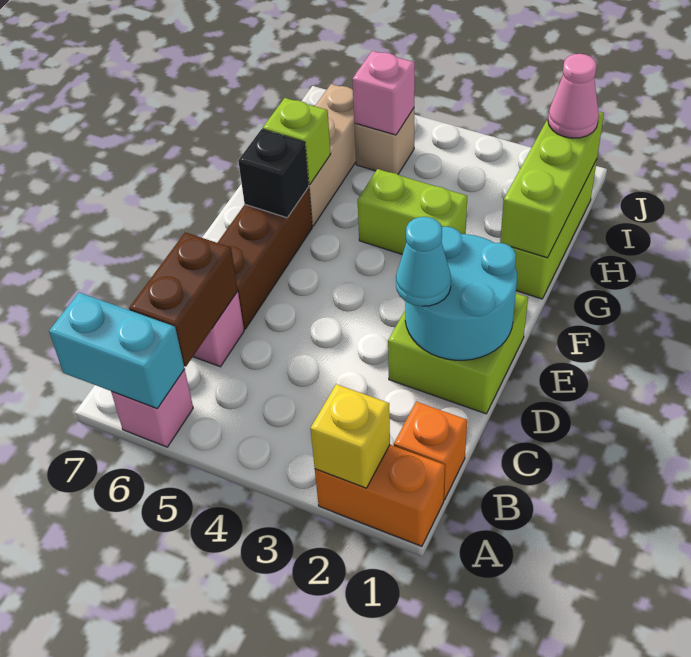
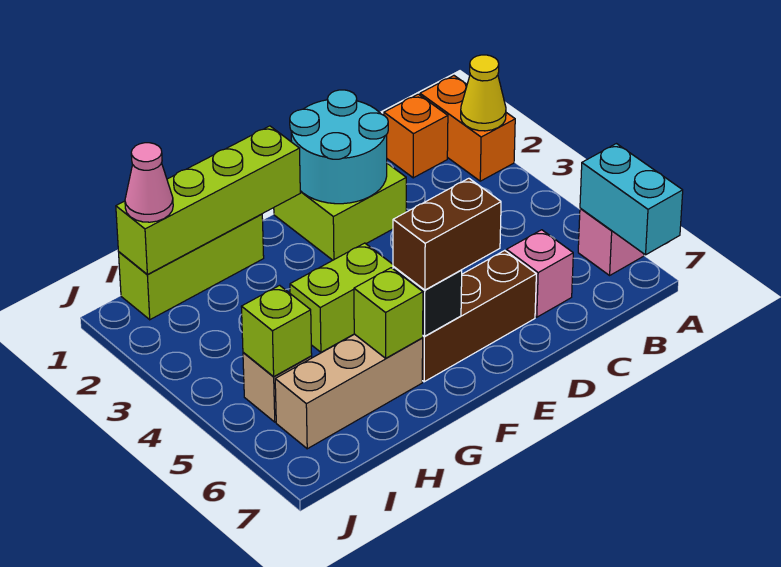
yellow brick A2 level 2 -> yellow cone A2 level 2
brown brick B6:C6 level 2 -> brown brick E6:F6 level 3
cyan cone D2 level 3 -> none
lime brick G1:I1 level 2 -> lime brick F1:I1 level 2
lime brick G3:G4 level 1 -> lime brick F4:G4 level 1
pink brick I5 level 2 -> lime brick I5 level 2

